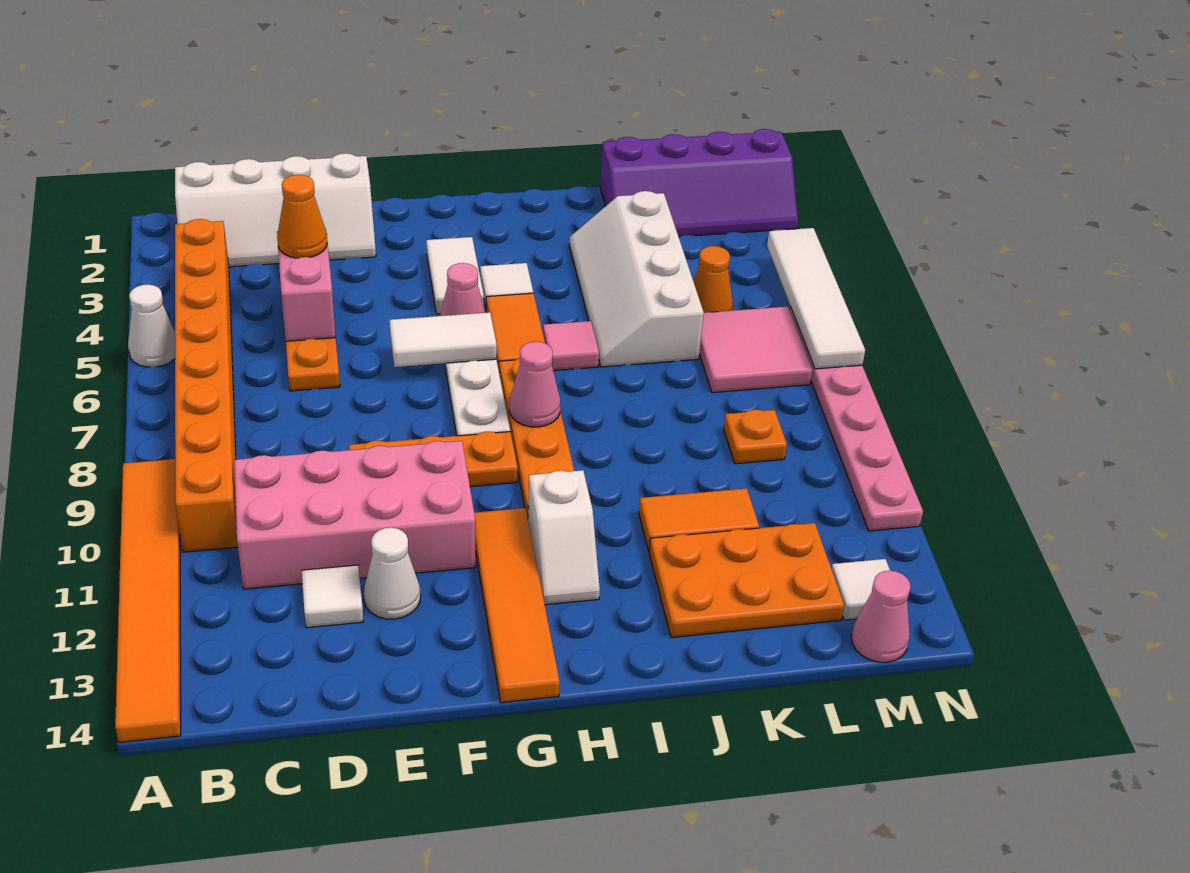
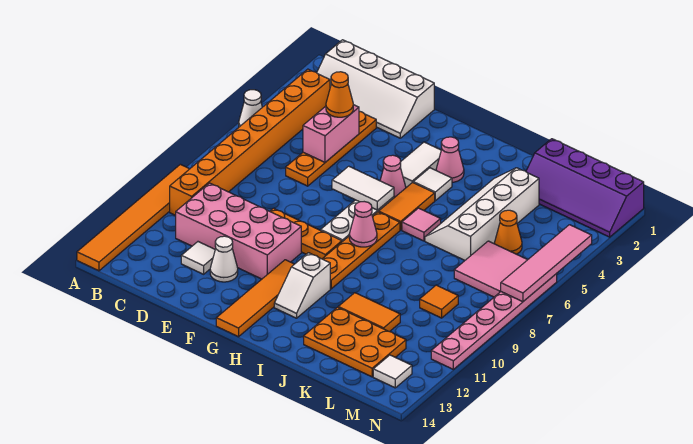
orange plate L9 level 1 -> orange tile L9 level 1
pink cone M14 level 1 -> pink cone H3 level 1
white tile N4:N7 level 2 -> pink tile N4:N7 level 2

